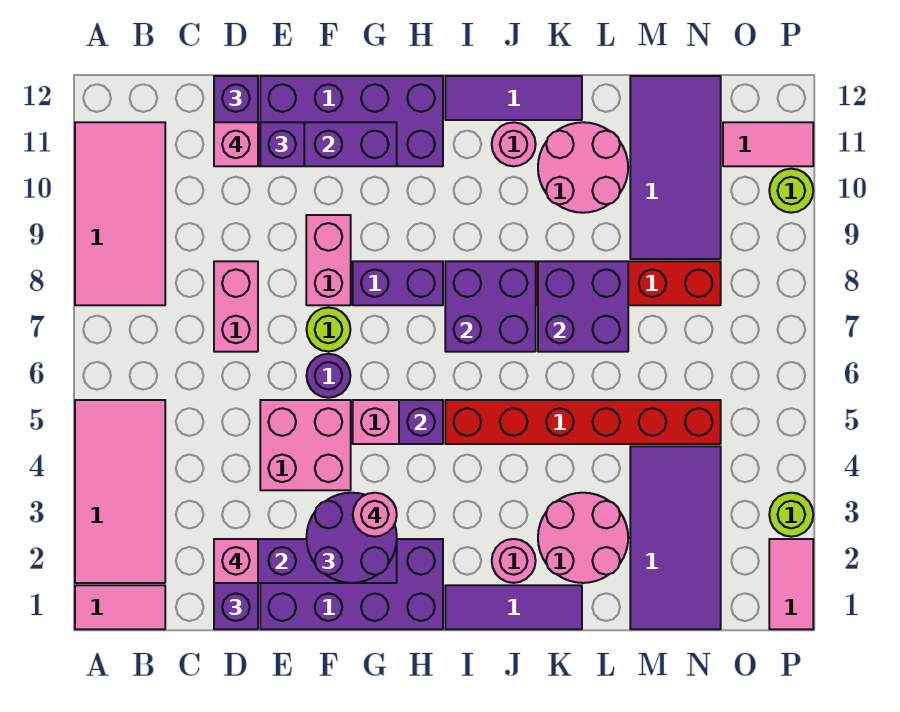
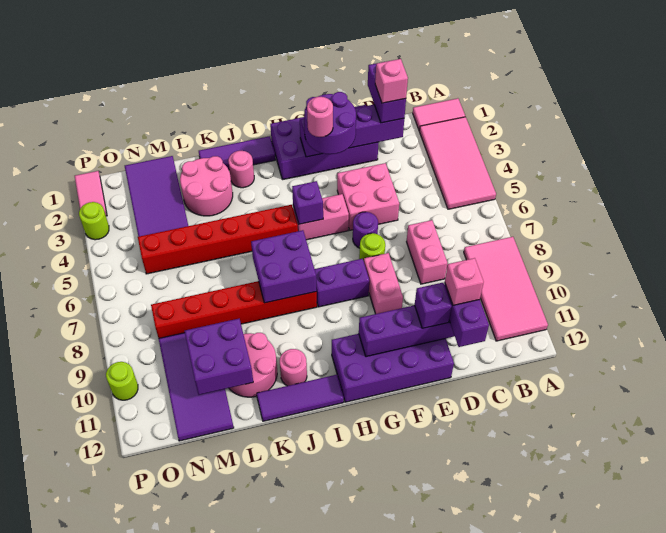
purple brick K7:L8 level 2 -> purple brick L10:M11 level 2
pink tile O11:P11 level 1 -> none

